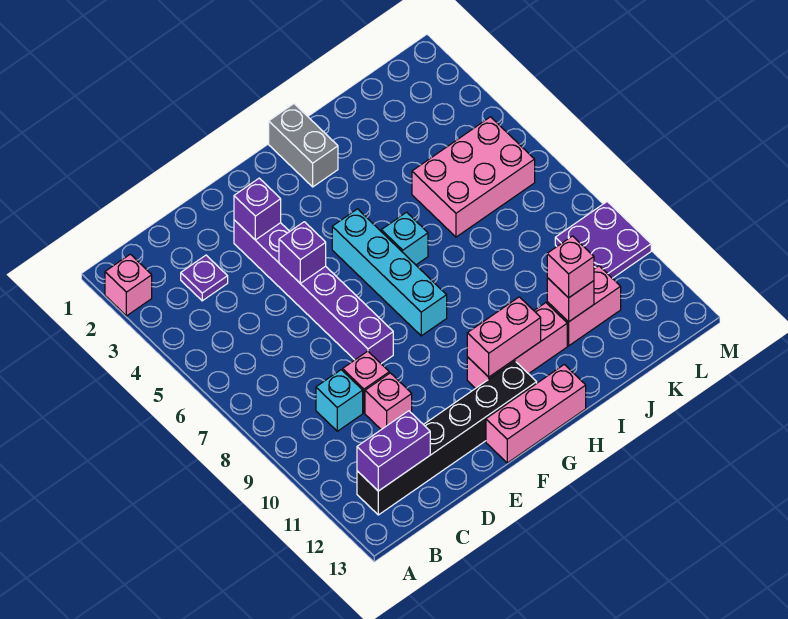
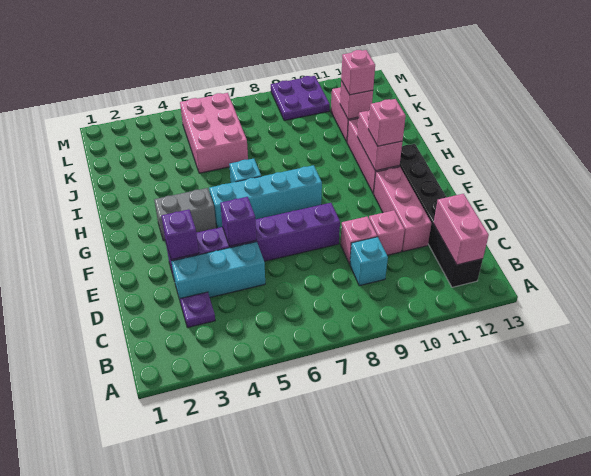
pink brick A2 level 1 -> pink brick G11 level 3
purple brick B12:C12 level 2 -> pink brick B12:C12 level 2
none -> cyan brick D3:D5 level 1
pink brick F13:H13 level 1 -> pink brick D11:F11 level 1
grey brick H1:H2 level 1 -> grey brick G3:G4 level 1

